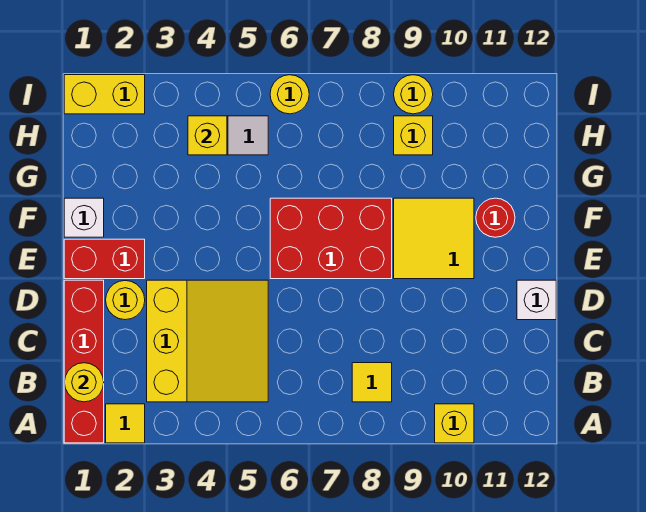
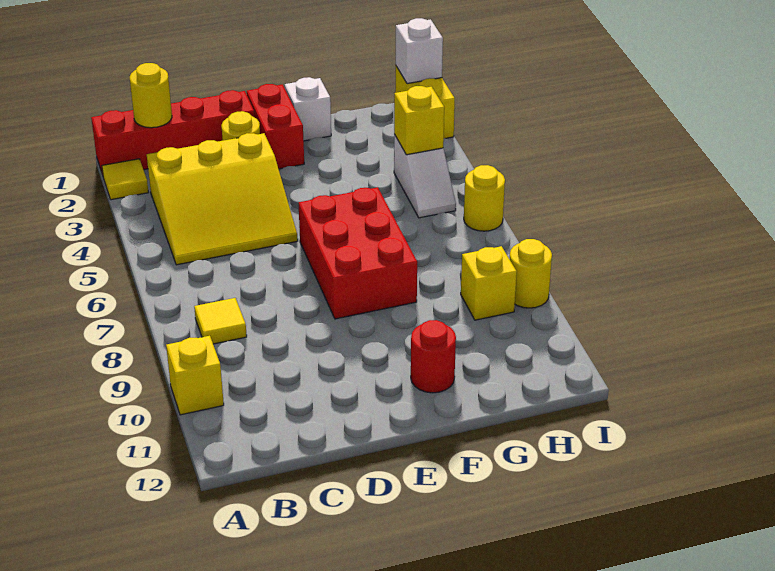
white brick D12 level 1 -> white brick I1 level 2
yellow tile E9:F10 level 1 -> none

